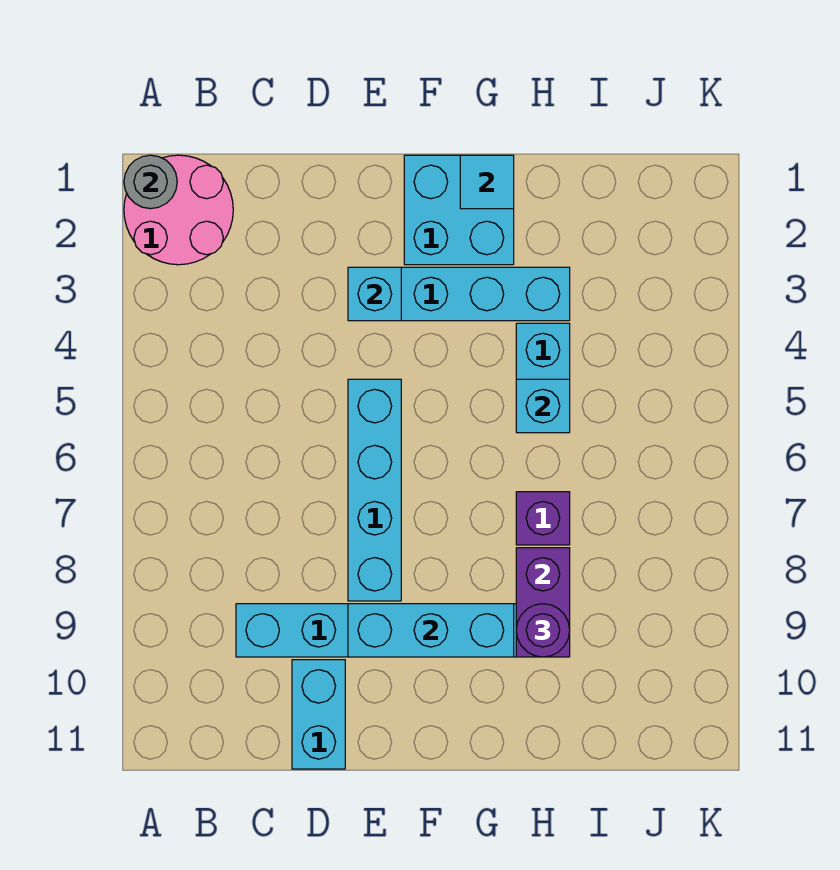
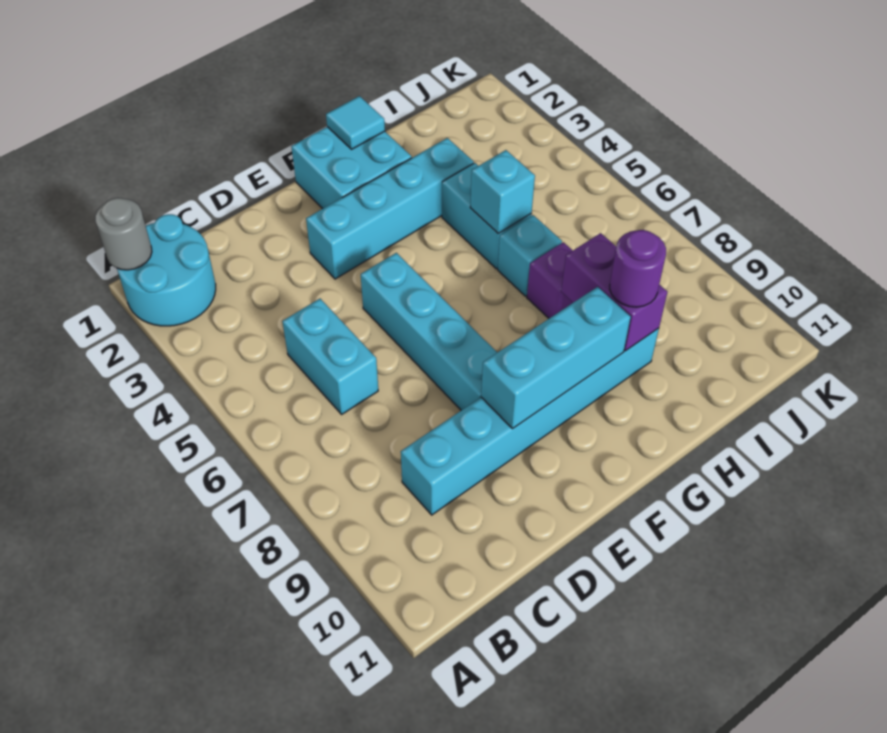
pink round brick A1:B2 level 1 -> cyan round brick A1:B2 level 1
cyan brick D10:D11 level 1 -> cyan brick C5:C6 level 1
cyan brick E3 level 2 -> cyan brick H6 level 1

